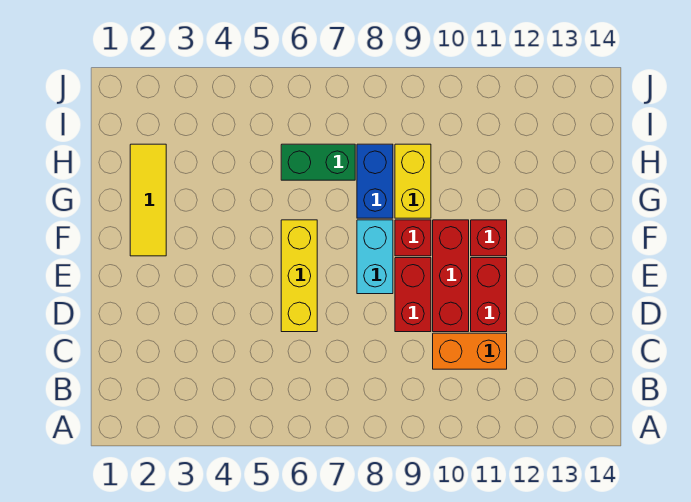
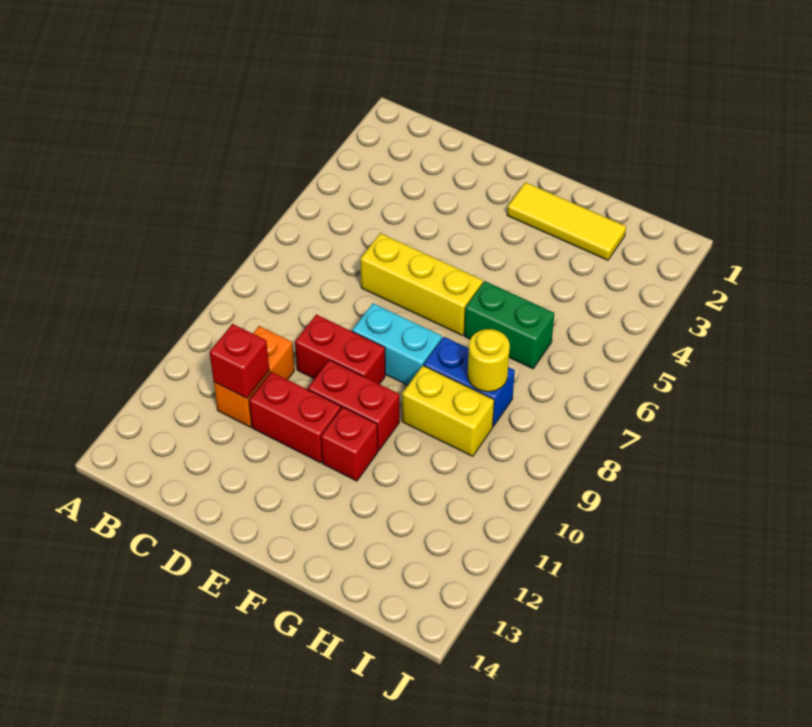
red brick D10:F10 level 1 -> red brick E10:F10 level 1
red brick F9 level 1 -> red brick C11 level 2
green brick H6:H7 level 1 -> green brick G6:H6 level 1
none -> yellow round brick H8 level 2

